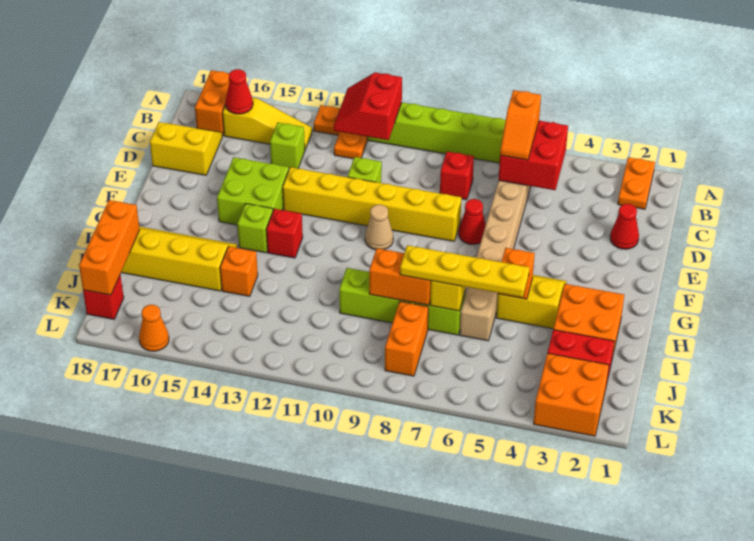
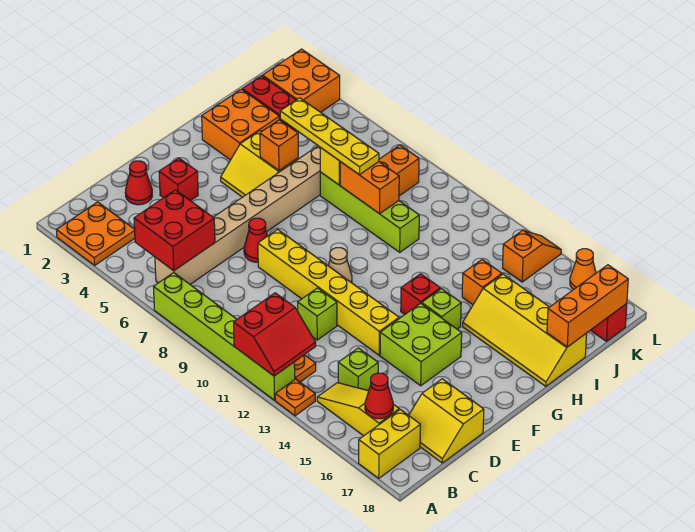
orange plate A2:B2 level 1 -> orange plate A2:B3 level 1
orange brick A17:B17 level 1 -> yellow brick A17:B17 level 1
orange slope B6:C6 level 3 top B -> orange slope K14:L14 level 1 top K
red brick C8 level 1 -> red brick E3 level 1

